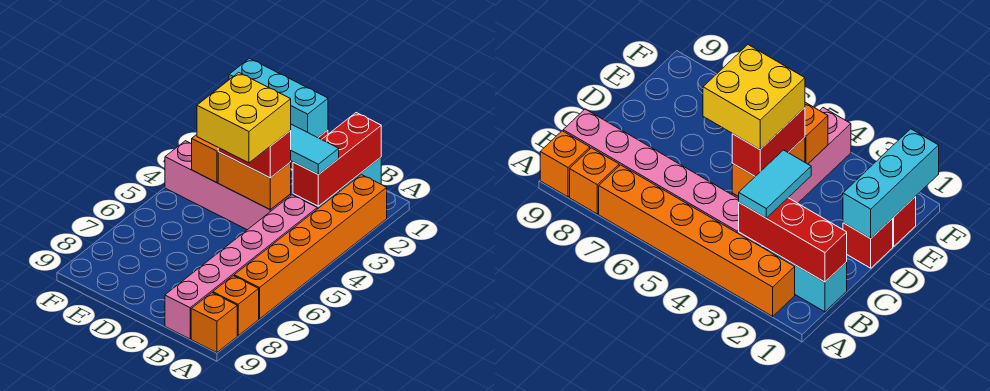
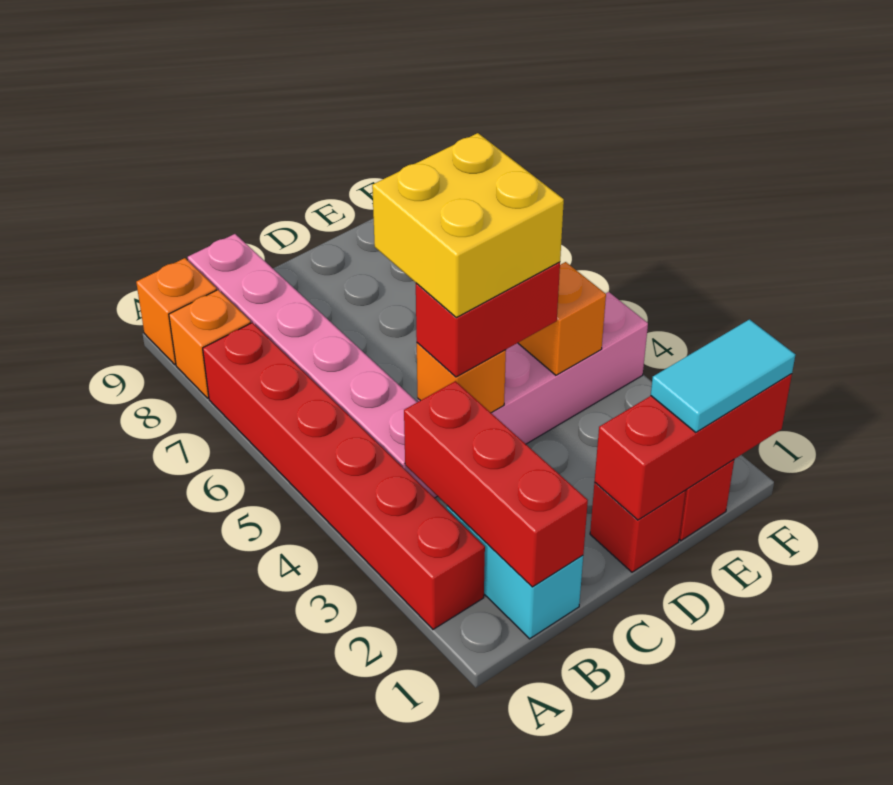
orange brick A2:A7 level 1 -> red brick A2:A7 level 1
cyan tile B3:C3 level 3 -> cyan tile E1:F1 level 3
orange brick C4:D4 level 2 -> orange brick C4 level 2
cyan brick D1:F1 level 2 -> red brick D1:F1 level 2

